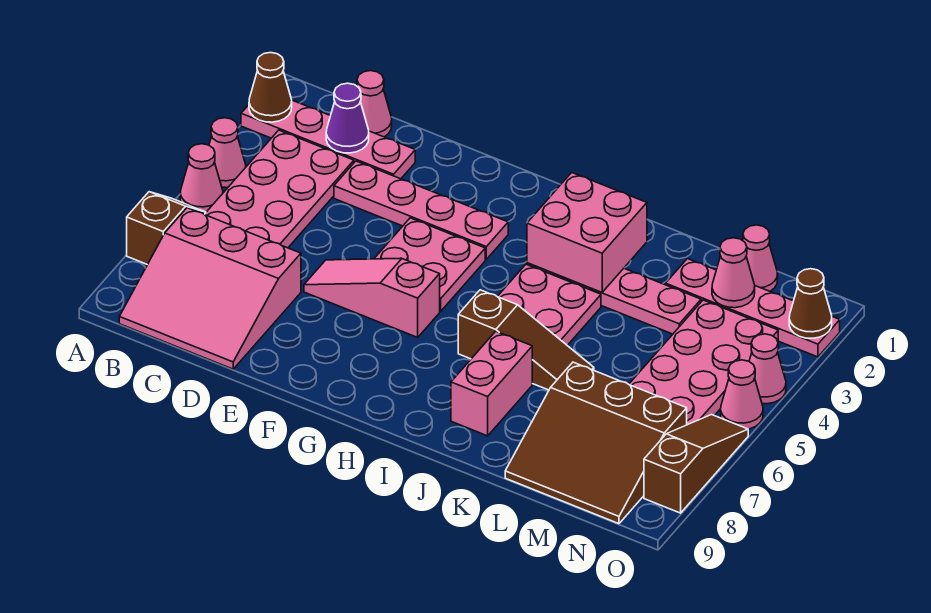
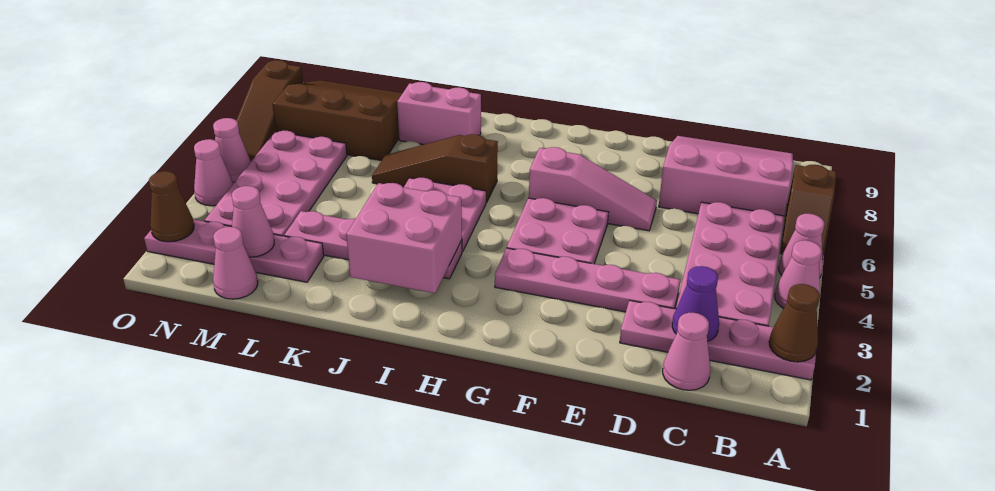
pink brick J7:J8 level 1 -> pink brick J8:K8 level 1

